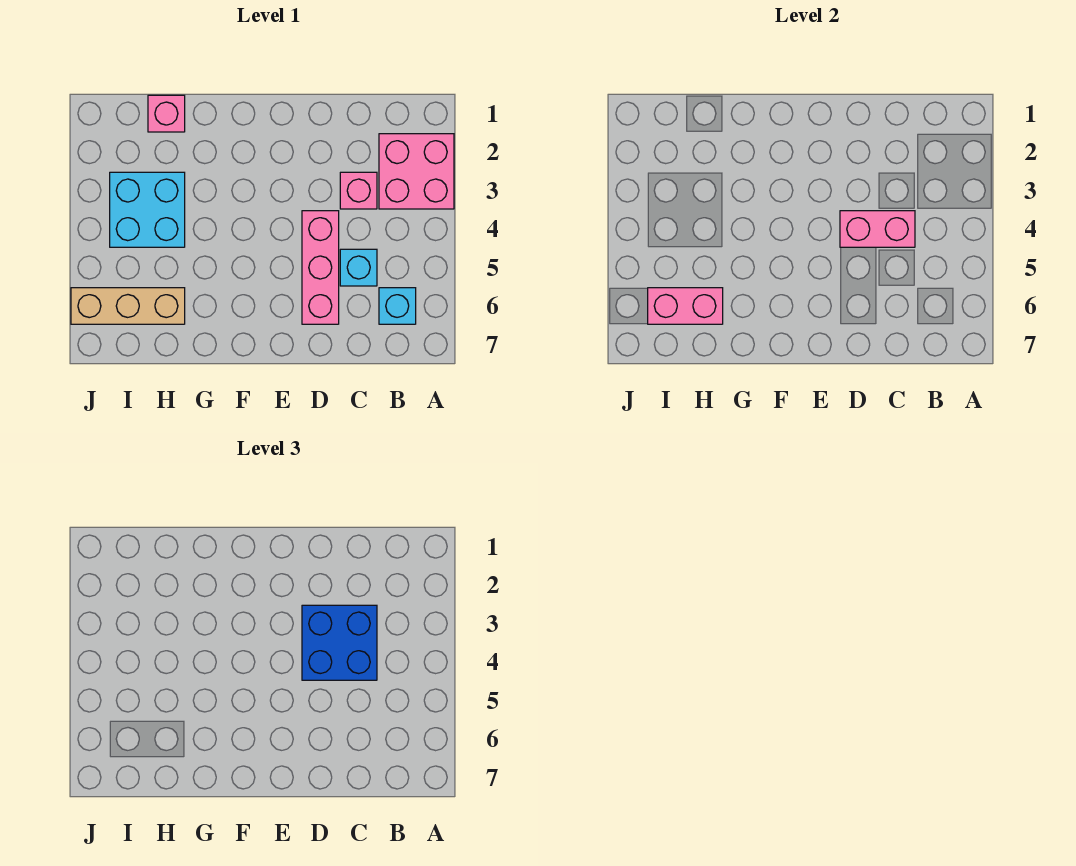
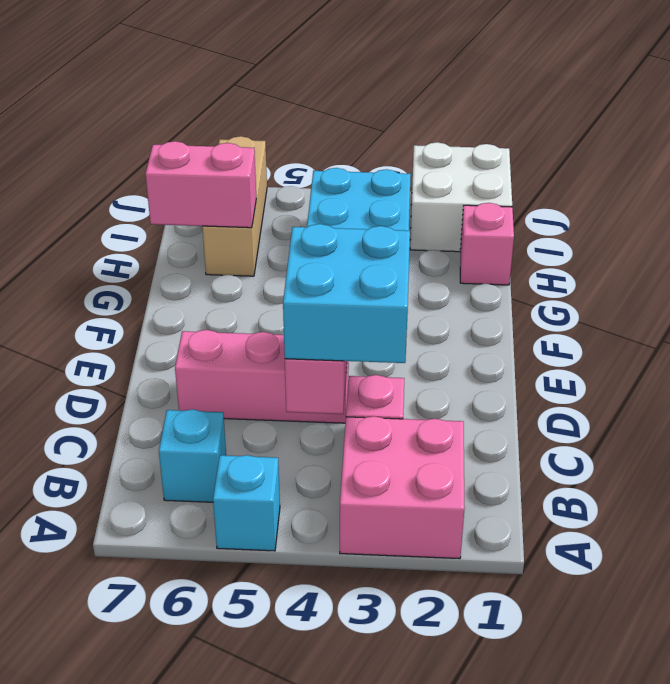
blue brick C3:D4 level 3 -> cyan brick C3:D4 level 3
cyan brick C5 level 1 -> cyan brick A5 level 1
pink brick H6:I6 level 2 -> pink brick H6:H7 level 2
none -> white brick I1:J2 level 1

